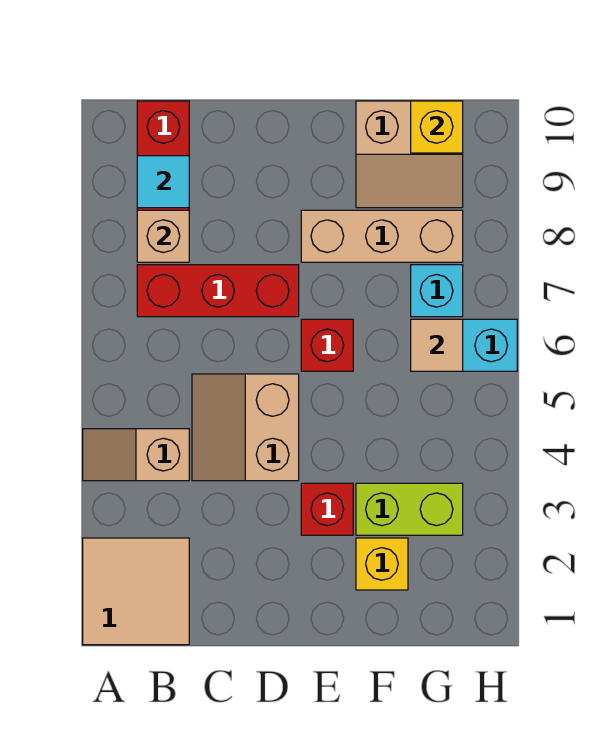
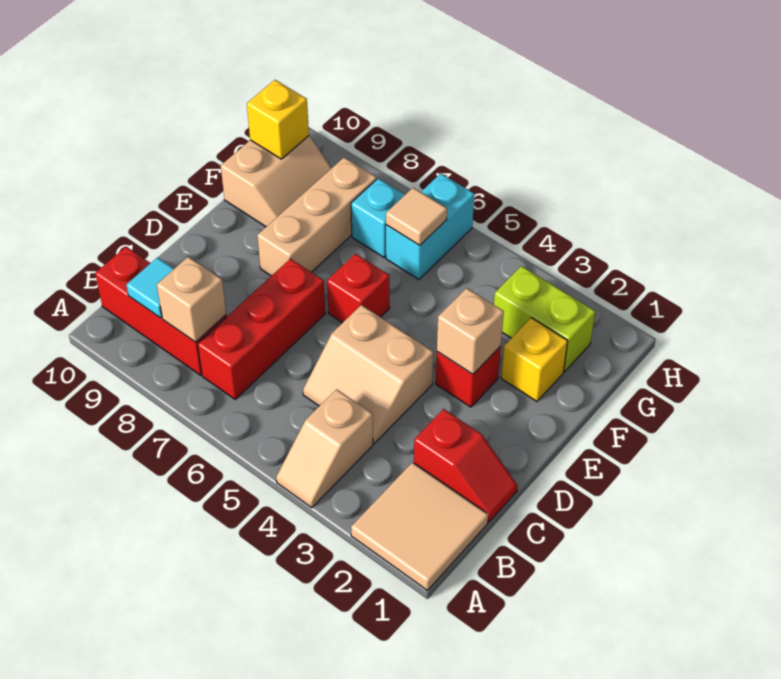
none -> red slope C1:C2 level 1 top 2
none -> tan brick E3 level 2
lime brick F3:G3 level 1 -> lime brick G2:G3 level 1

